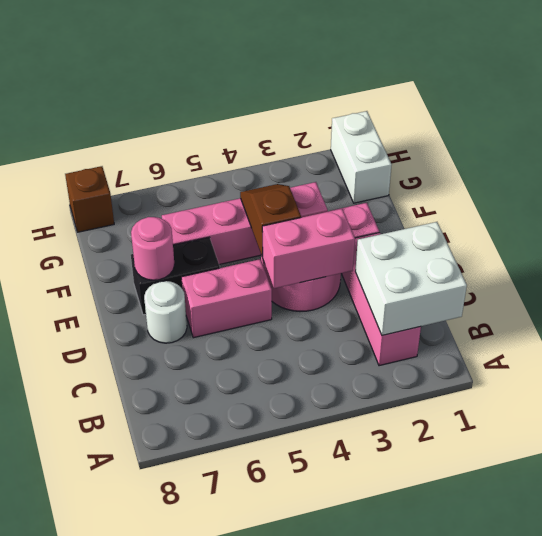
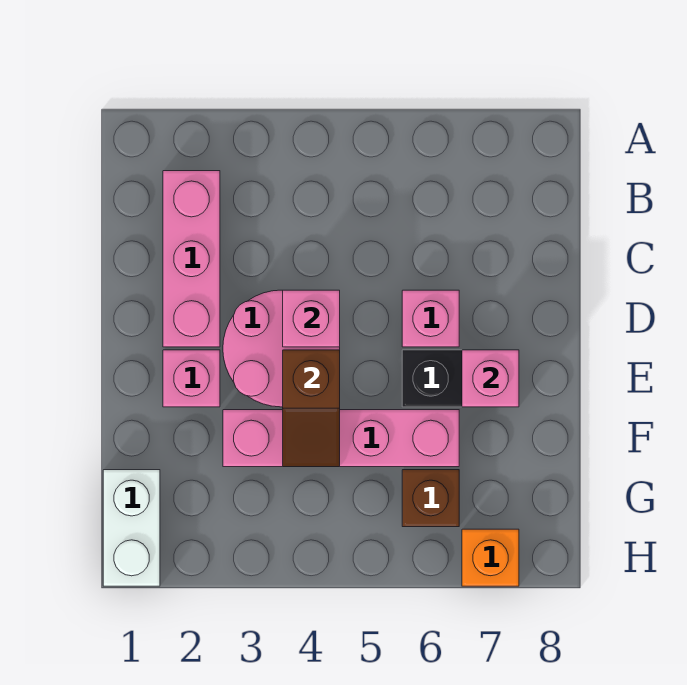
white brick B1:C2 level 2 -> none
pink brick D3:D4 level 2 -> pink brick D4 level 2
pink brick D5:D6 level 1 -> pink brick D6 level 1
white round brick D7 level 1 -> none
pink round brick E7 level 2 -> pink brick E7 level 2
none -> orange brick H7 level 1
brown brick H8 level 1 -> brown brick G6 level 1

